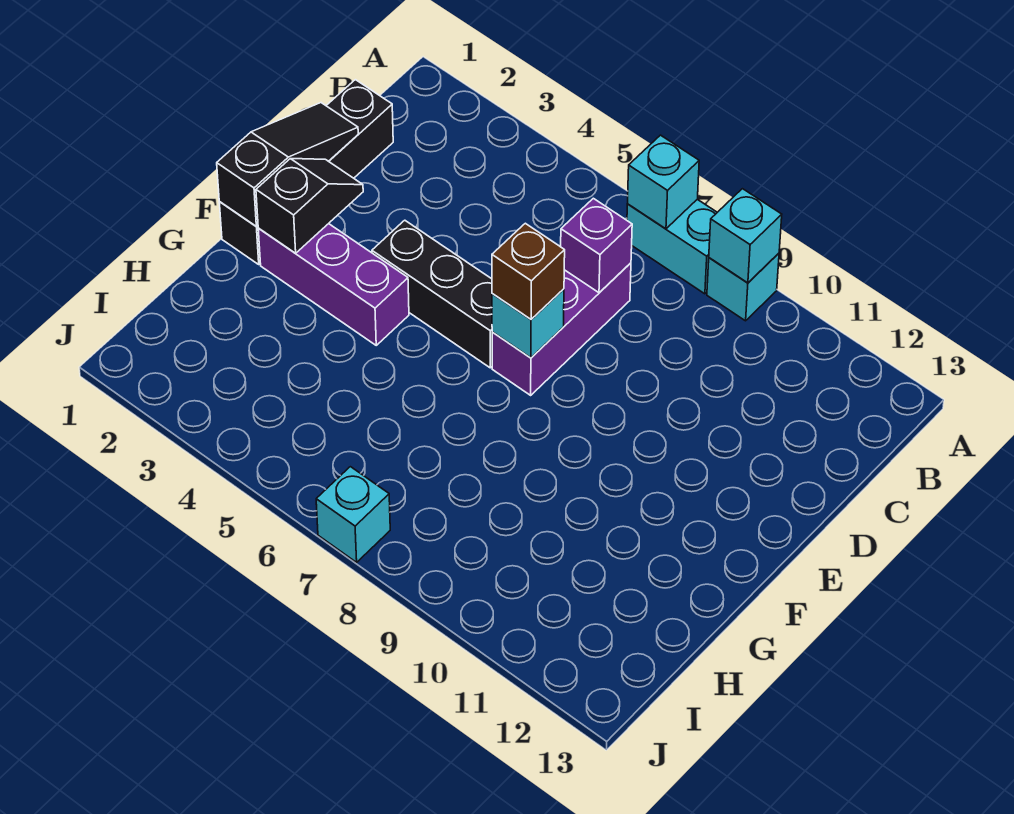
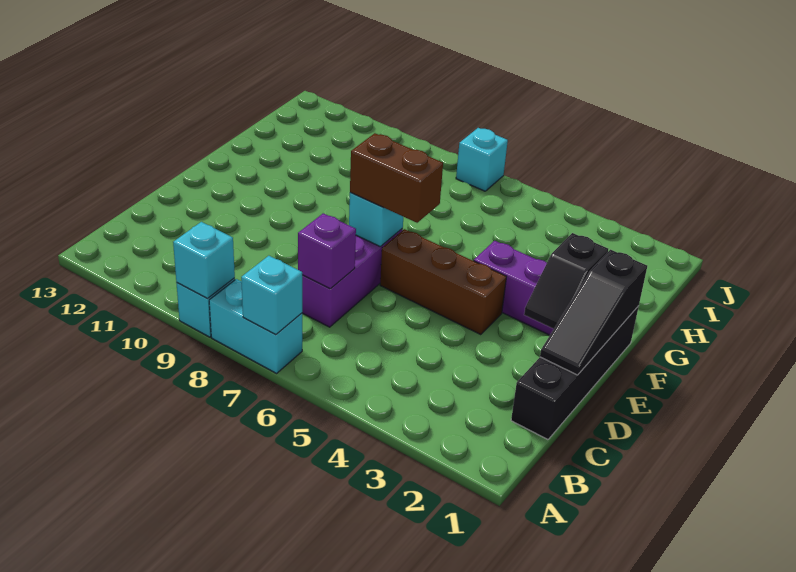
black brick E4:E6 level 1 -> brown brick E4:E6 level 1
brown brick E7 level 3 -> brown brick E6:E7 level 3

